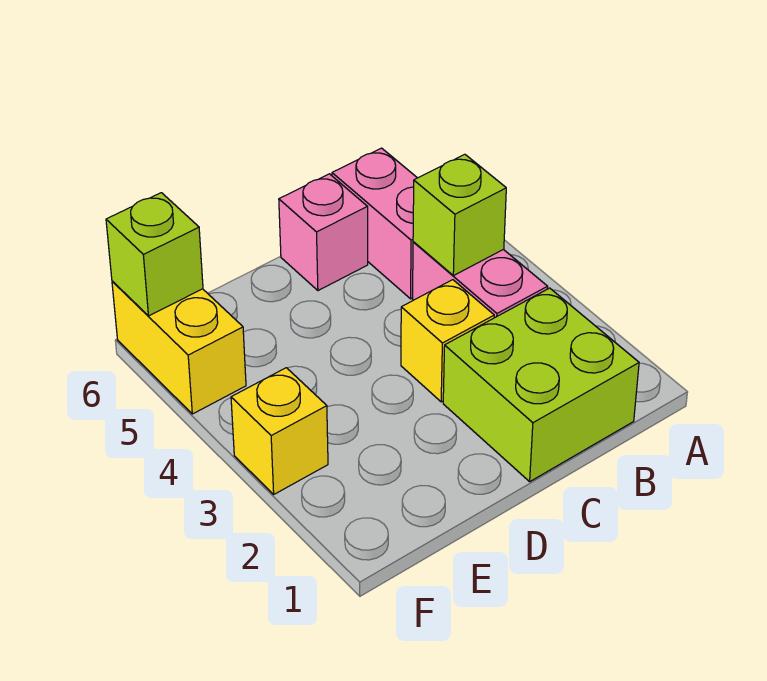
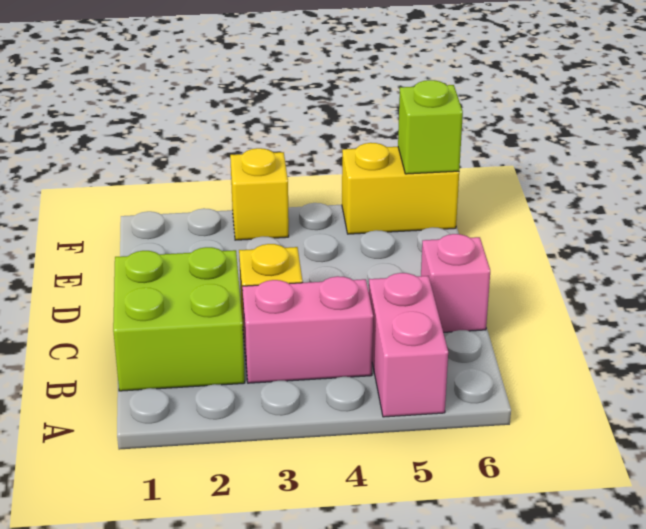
lime brick B4 level 2 -> none
pink brick B5:B6 level 1 -> pink brick A5:B5 level 1

